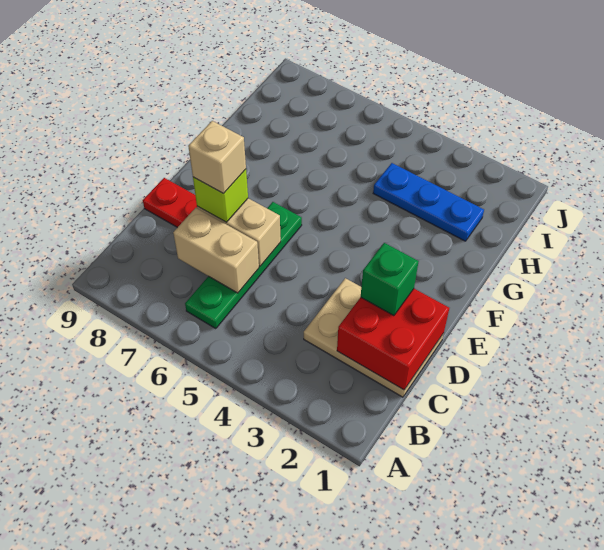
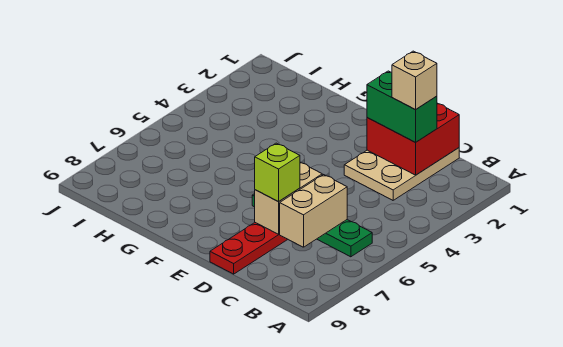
green brick D2 level 3 -> green brick C2:D2 level 3
tan brick D7 level 4 -> tan brick C2 level 4
blue plate H2:H4 level 1 -> none

